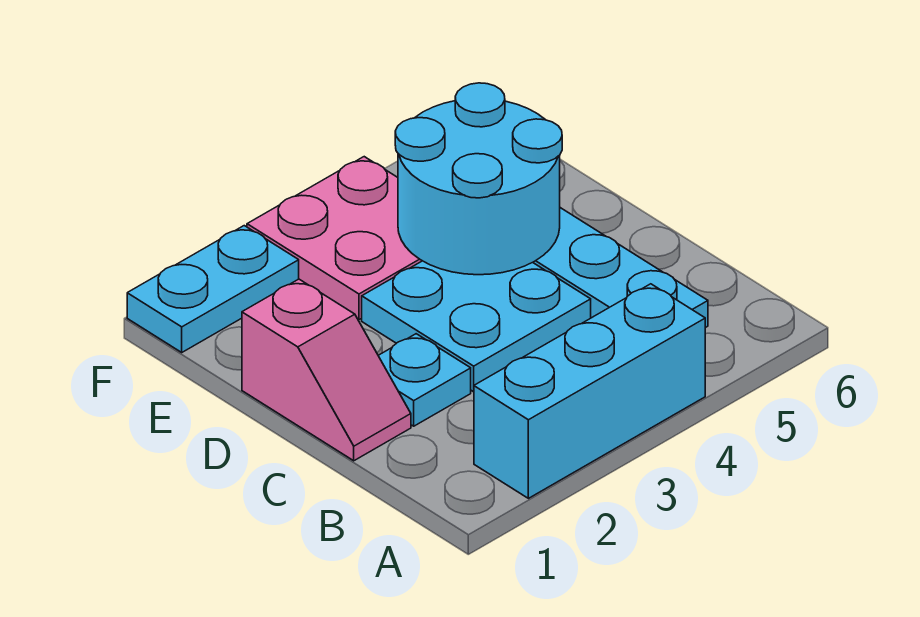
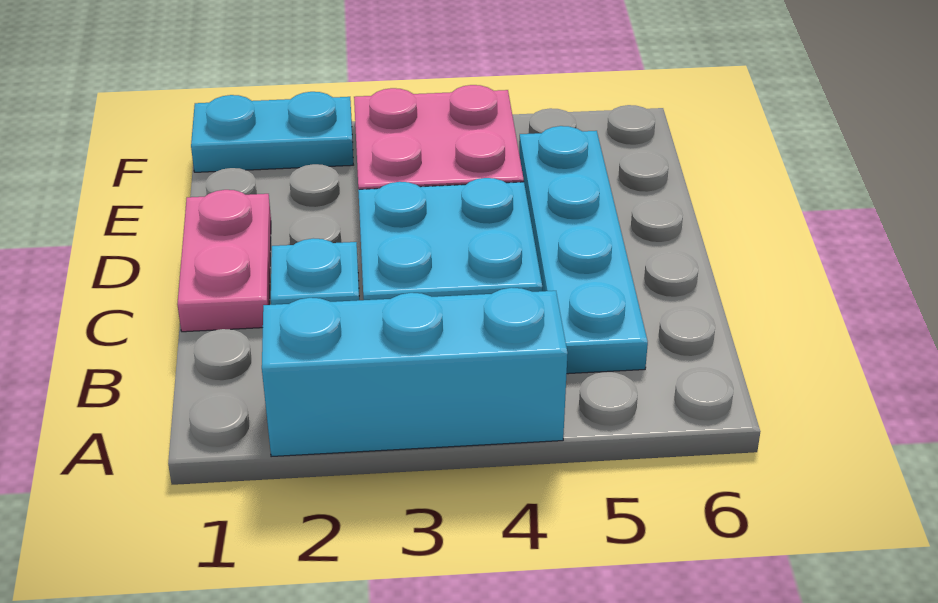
pink slope C1:D1 level 1 top D -> pink plate C1:D1 level 1
cyan round brick D4:E5 level 2 -> none

